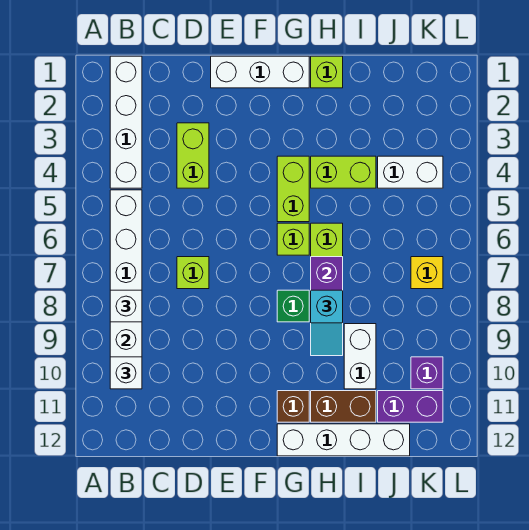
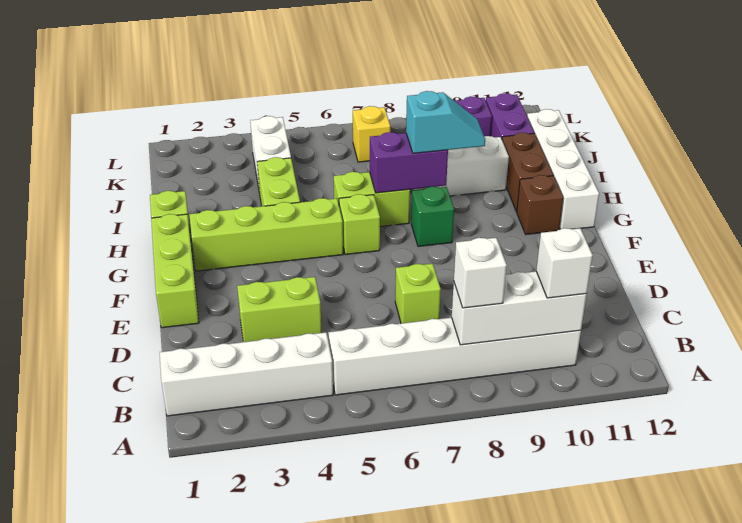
white brick E1:G1 level 1 -> lime brick E1:G1 level 1
lime brick G4:G5 level 1 -> lime brick G2:G5 level 1

